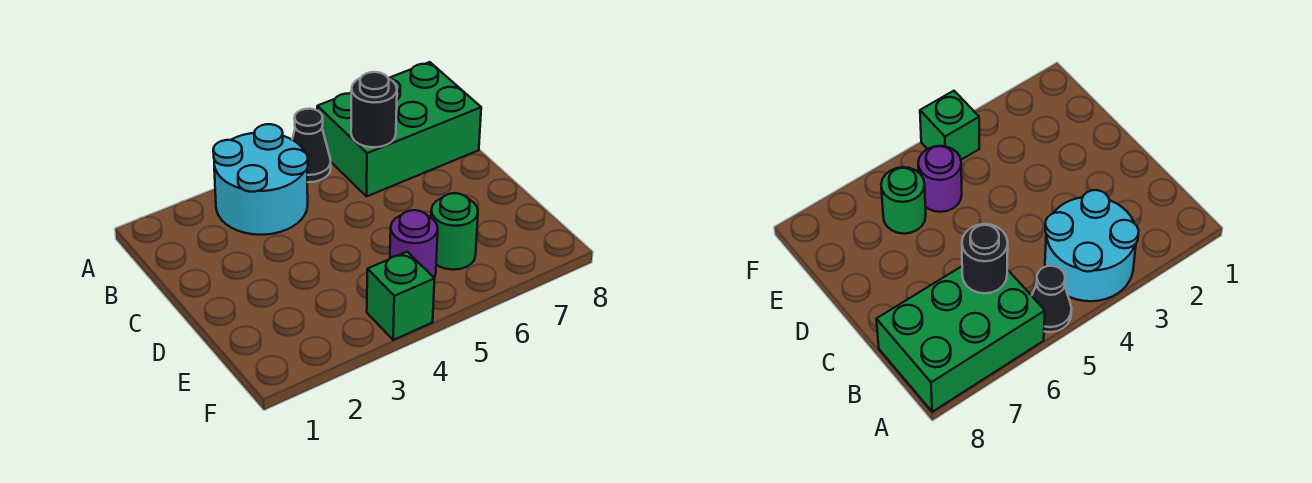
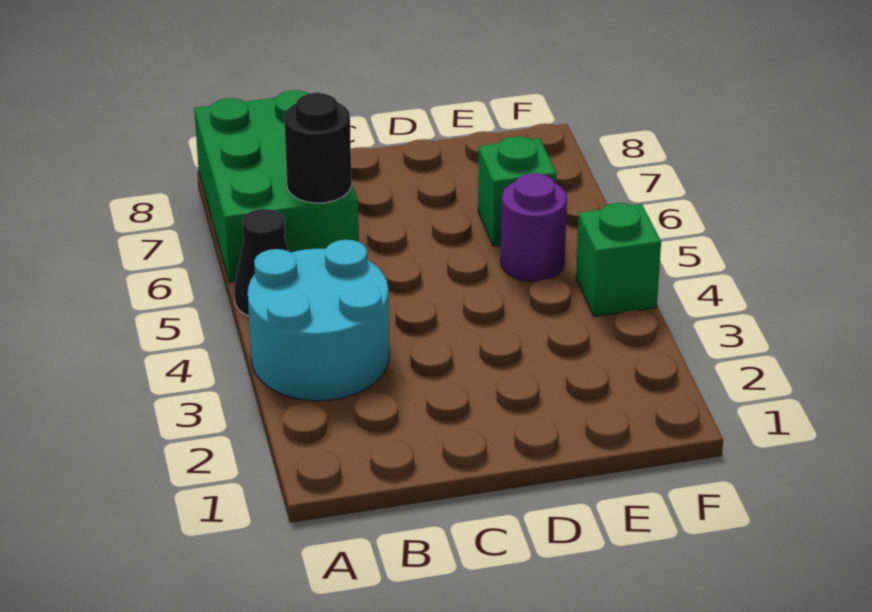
green round brick E6 level 1 -> green brick E6 level 1

